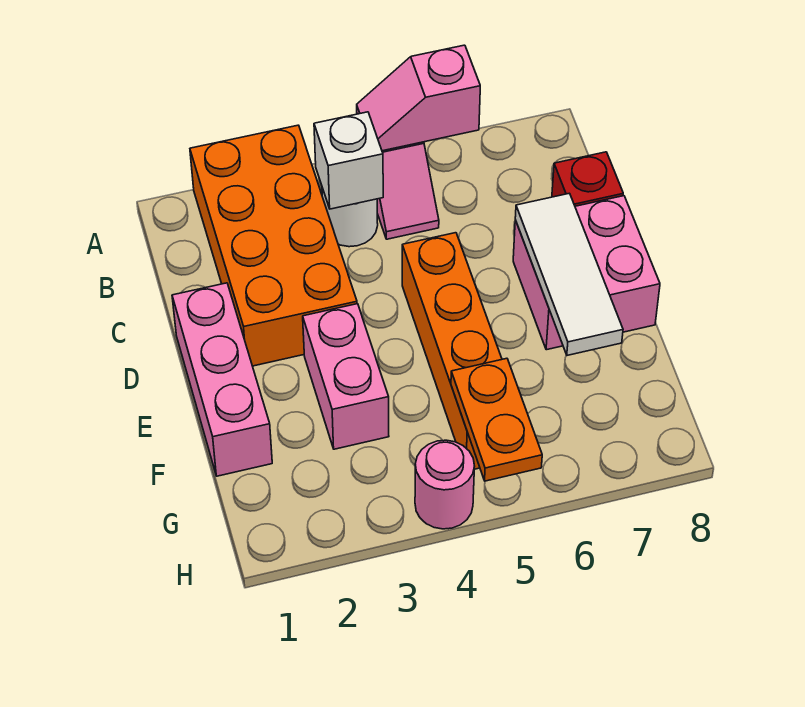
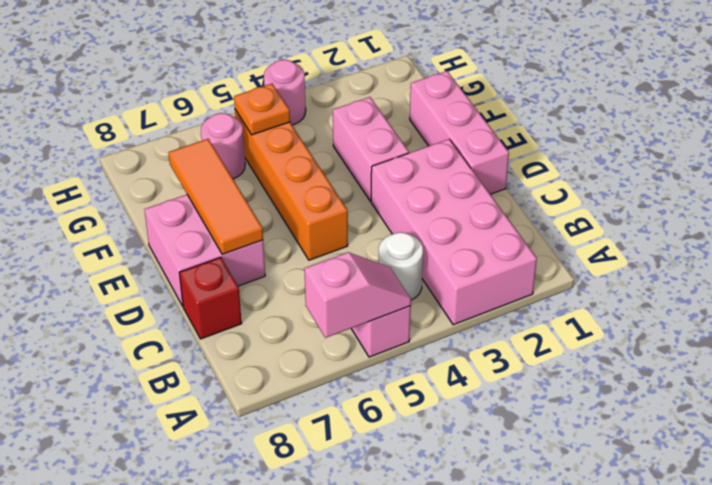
orange brick A2:D3 level 1 -> pink brick A2:D3 level 1
white brick B4 level 2 -> none
white tile D7:F7 level 2 -> orange tile D7:F7 level 2
orange plate G5:H5 level 2 -> orange plate G5 level 2
none -> pink round brick G6 level 1

